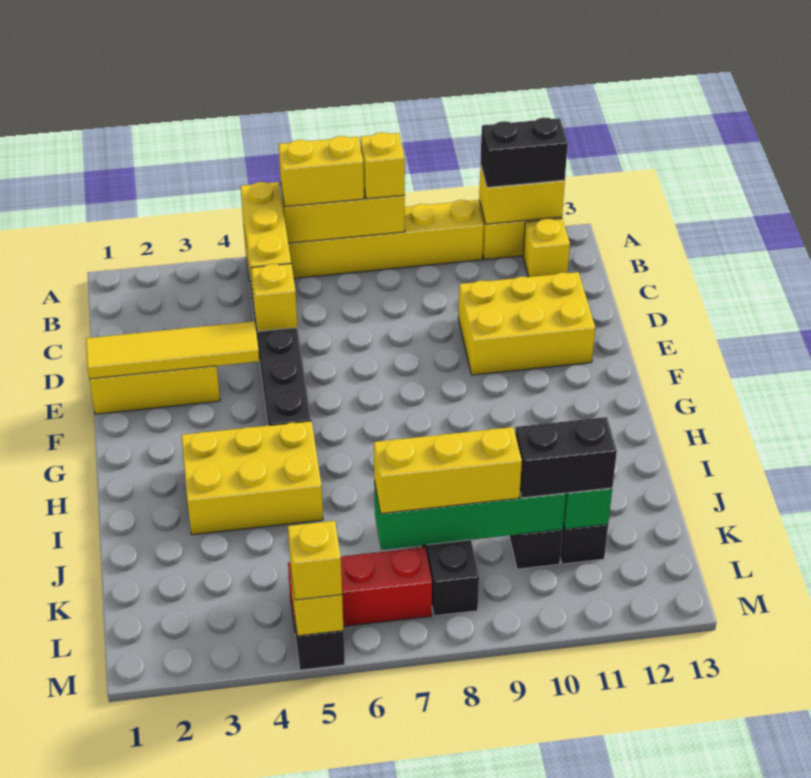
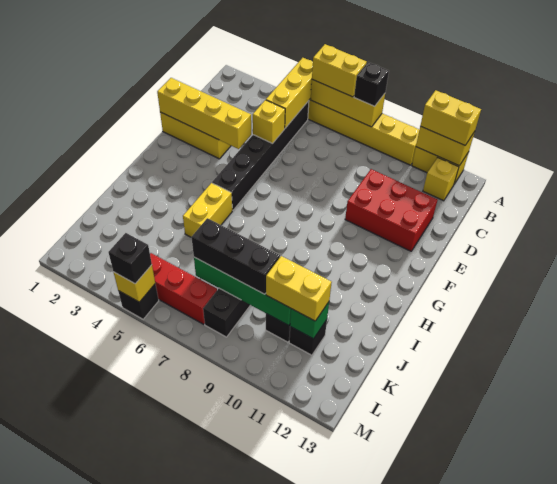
yellow brick A8 level 3 -> black brick A8 level 3
black brick A11:A12 level 3 -> yellow brick A11:A12 level 3
yellow brick D10:E12 level 1 -> red brick D10:E12 level 1
yellow tile E1:E4 level 2 -> yellow brick E1:E4 level 2
yellow brick H3:I5 level 1 -> yellow brick H5:I5 level 1
yellow brick K7:K9 level 3 -> black brick K7:K9 level 3
black brick K10:K11 level 3 -> yellow brick K10:K11 level 3
yellow brick M5 level 3 -> black brick M5 level 3

